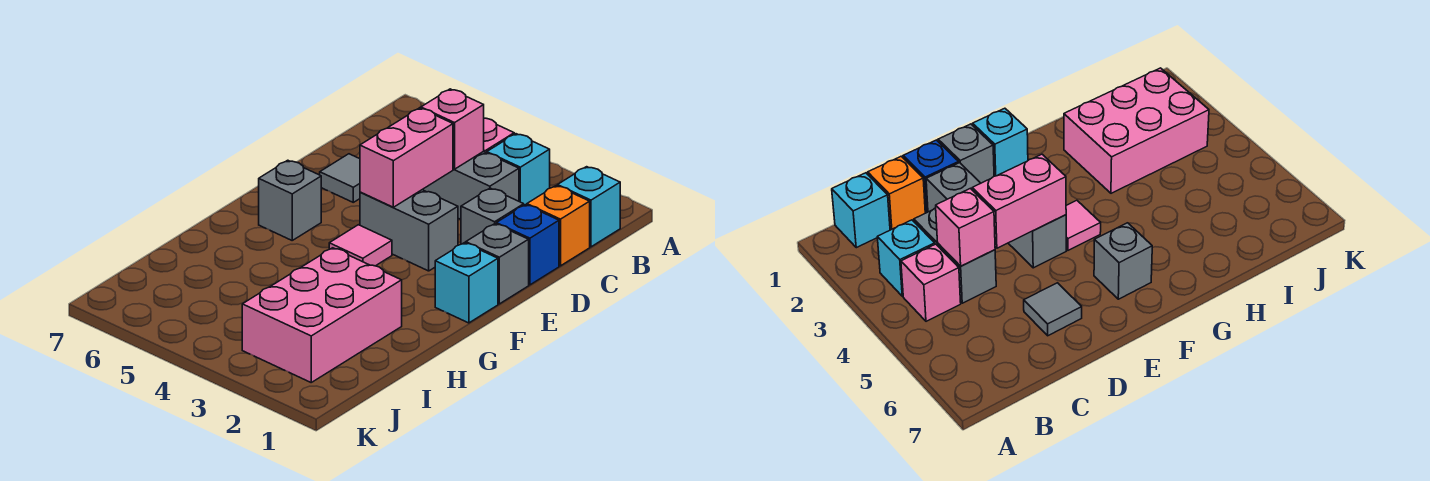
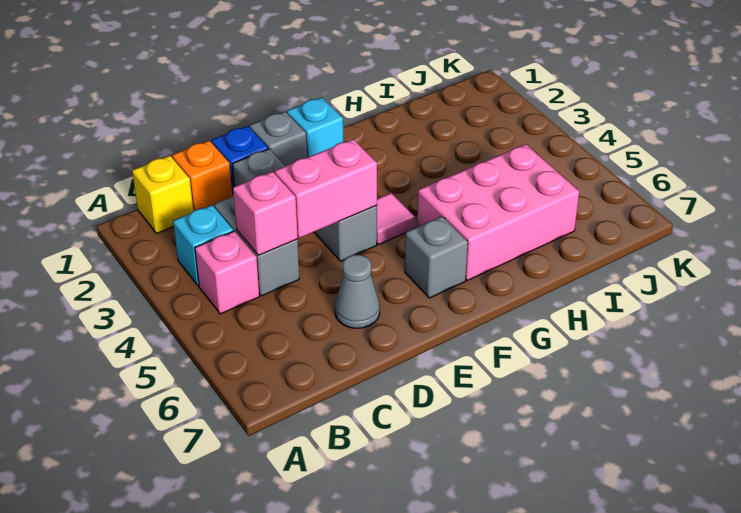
cyan brick B1 level 1 -> yellow brick B1 level 1
grey tile D6 level 1 -> grey cone D6 level 1
pink brick H2:J3 level 1 -> pink brick G5:I6 level 1

